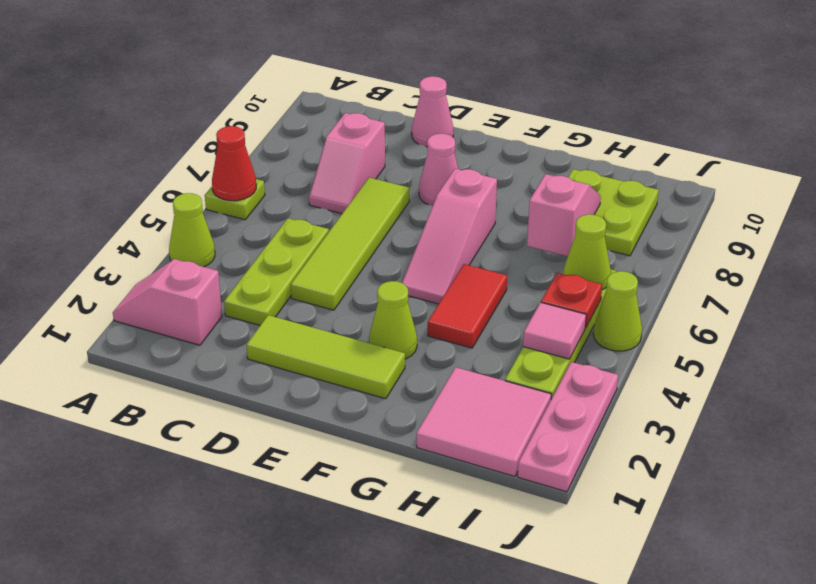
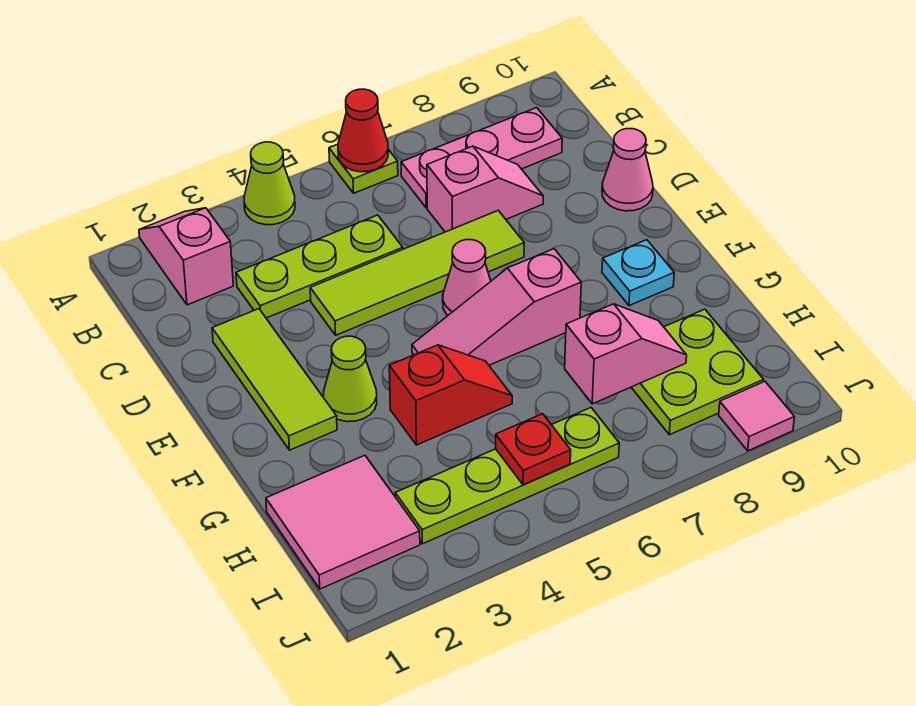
pink slope C7:C8 level 1 top 8 -> pink slope C7:C8 level 1 top 7
pink cone E8 level 1 -> pink cone E6 level 1
none -> cyan plate F9 level 1
red tile G4:G5 level 1 -> red slope G4:G5 level 1 top 4
pink tile I4 level 2 -> pink tile J9 level 1
lime cone I6 level 2 -> none
pink plate J1:J3 level 1 -> pink plate B7:B9 level 1
lime cone J5 level 1 -> none

